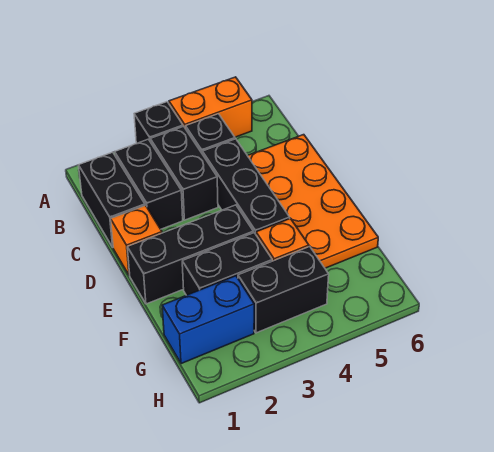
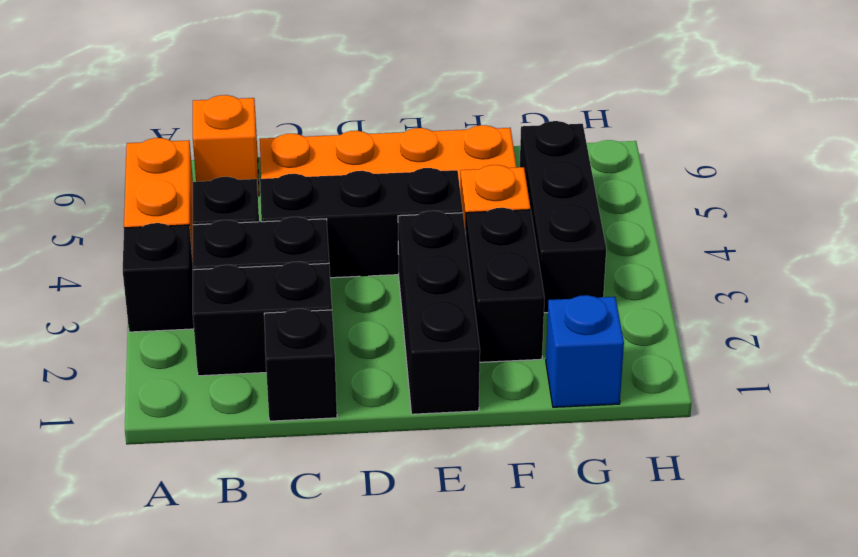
black brick B1:C1 level 1 -> black brick C1 level 1
orange brick D1 level 1 -> orange brick B6 level 1
blue brick G1:G2 level 1 -> blue brick G1 level 1
black brick G3:G4 level 1 -> black brick G3:G5 level 1

